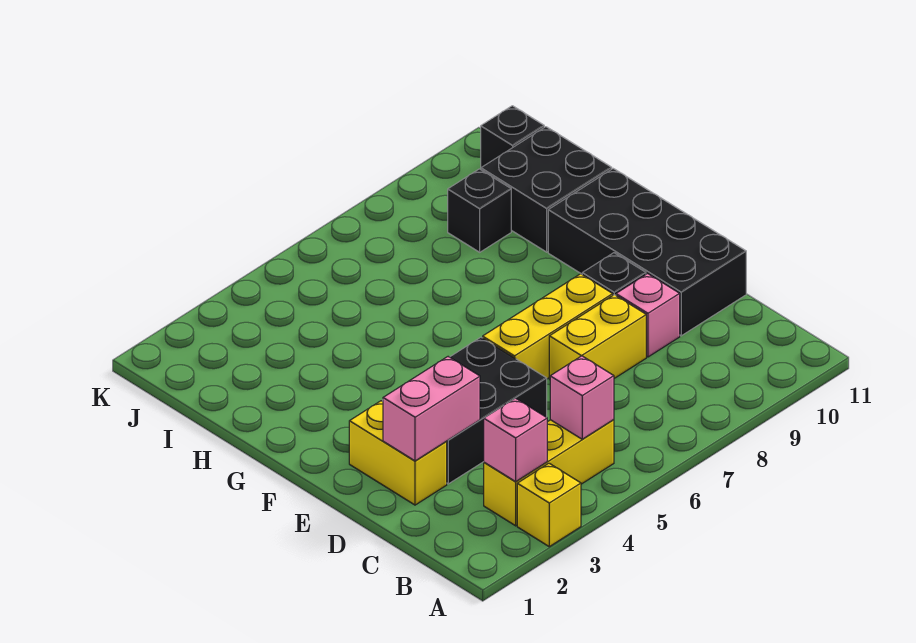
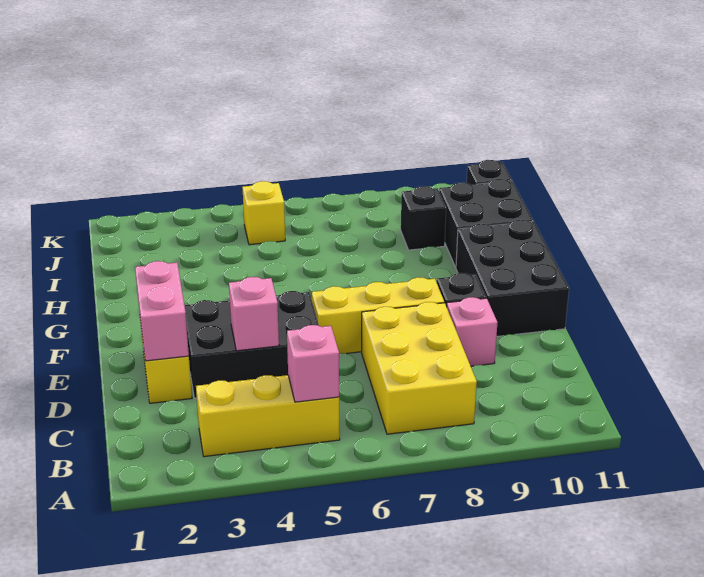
yellow brick A3 level 1 -> yellow brick J5 level 1
pink brick B3 level 2 -> pink brick D4 level 2
pink brick D2:D3 level 2 -> pink brick D2:E2 level 2
yellow brick D7:D8 level 1 -> yellow brick B7:D8 level 1
black brick D10:G11 level 1 -> black brick E10:G11 level 1

